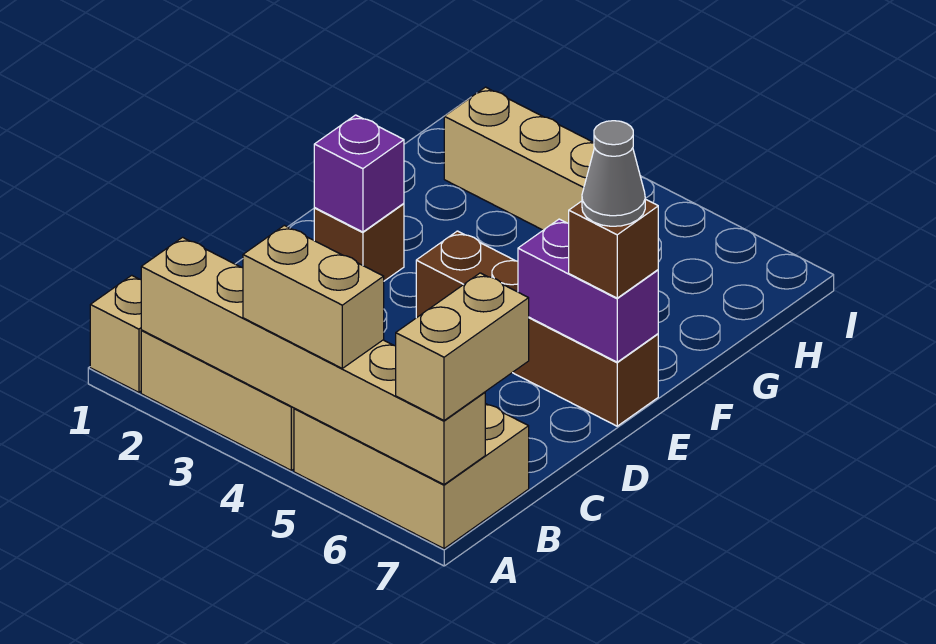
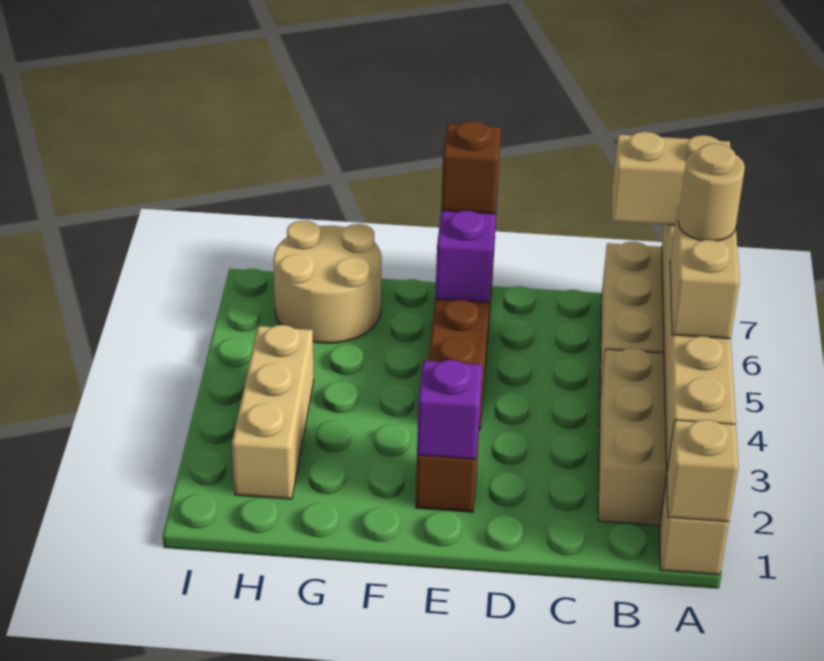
none -> tan brick A1 level 2
none -> tan round brick A5 level 4
grey cone E7 level 4 -> none
none -> tan round brick G6:H7 level 1

